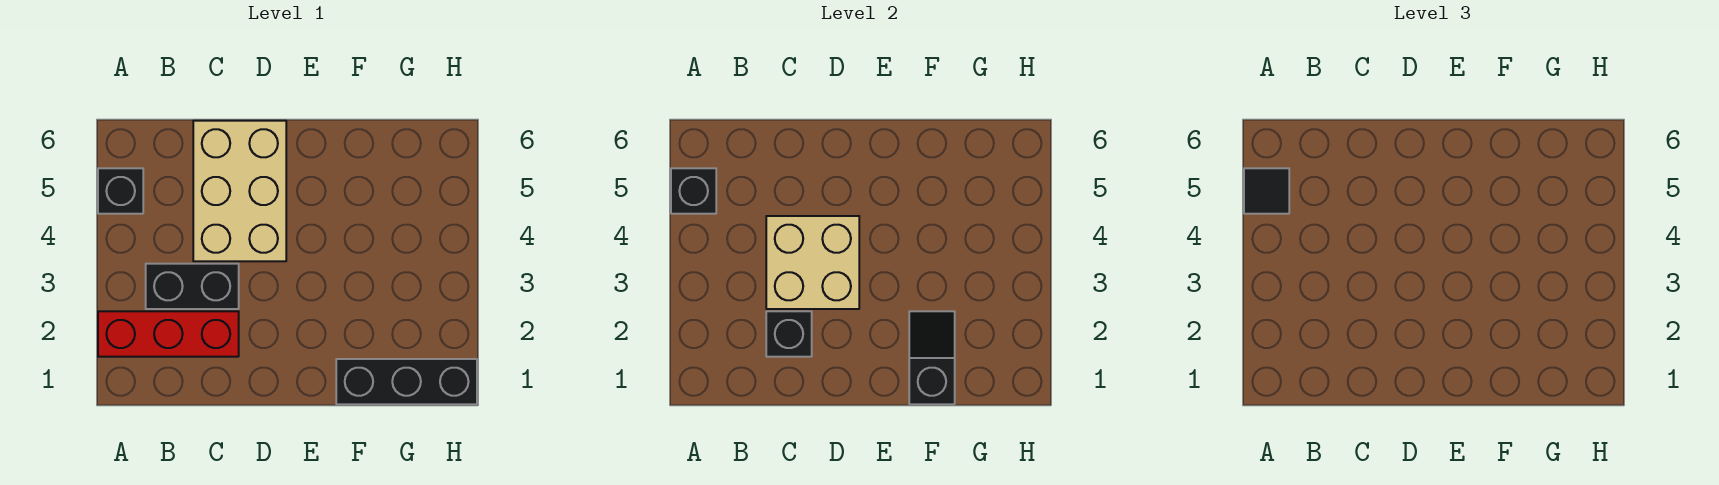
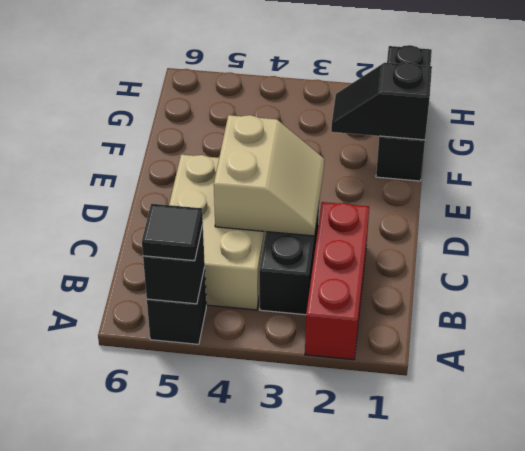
black brick C2 level 2 -> none
tan brick C3:D4 level 2 -> tan slope C3:D4 level 2 top 4
tan brick C4:D6 level 1 -> tan brick B4:D5 level 1

